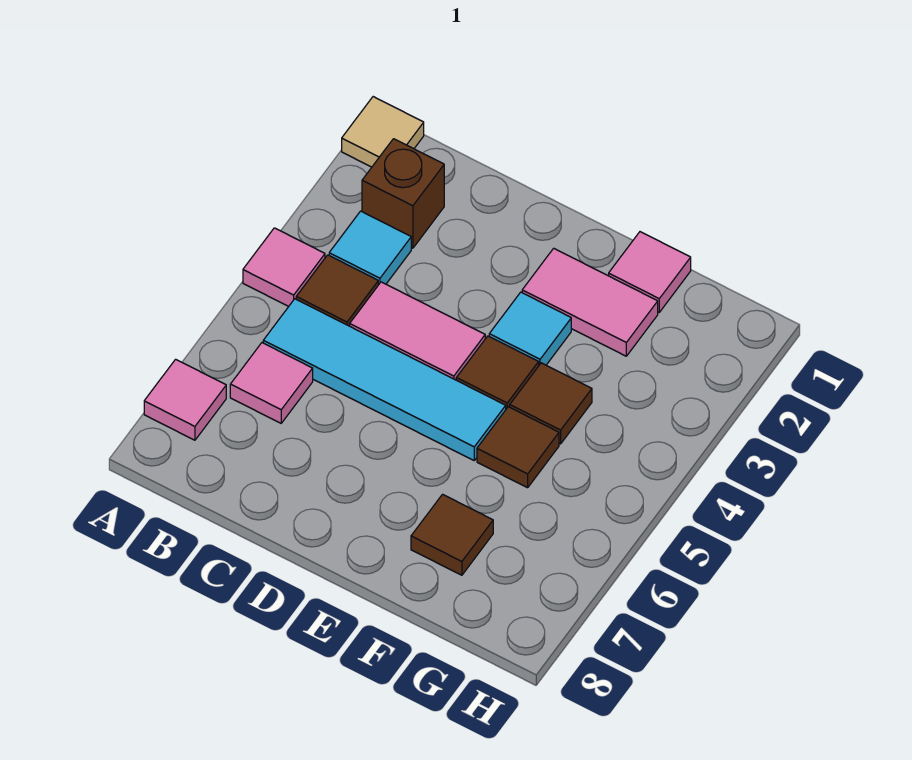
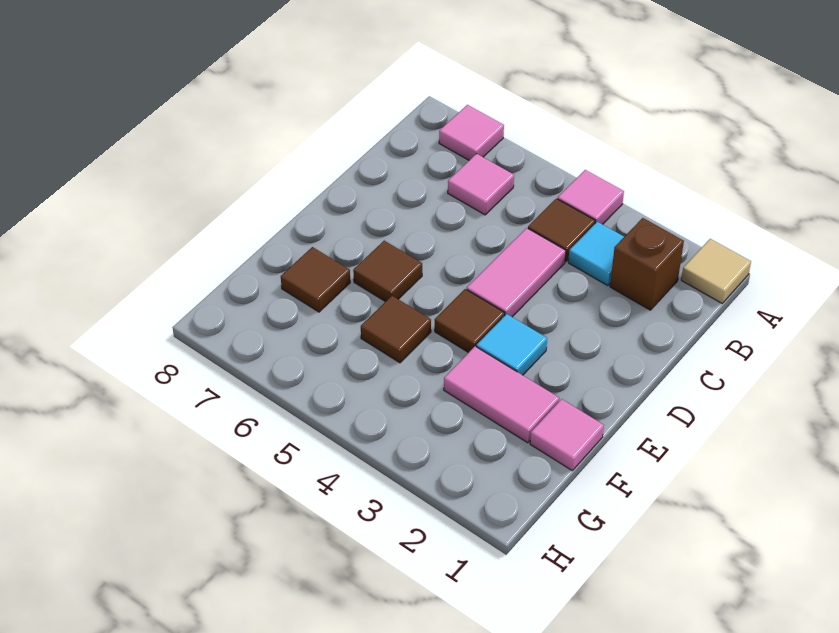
cyan tile B5:E5 level 1 -> none
pink tile E2:F2 level 1 -> pink tile F2:F3 level 1
brown tile F4 level 1 -> brown tile E6 level 1

